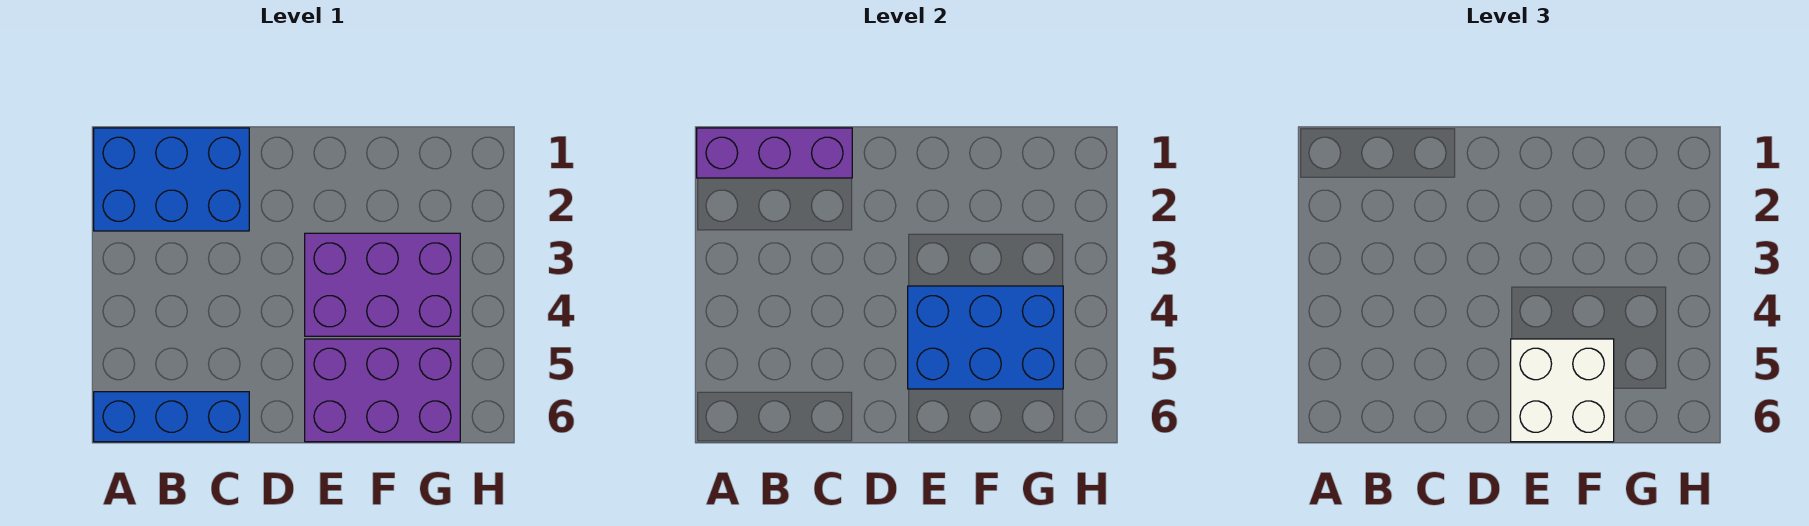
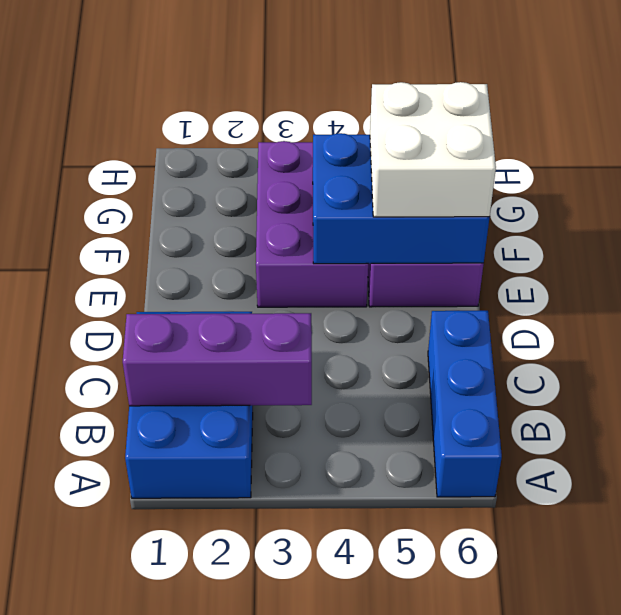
purple brick A1:C1 level 2 -> purple brick B1:B3 level 2
blue brick E4:G5 level 2 -> blue brick E4:F6 level 2

